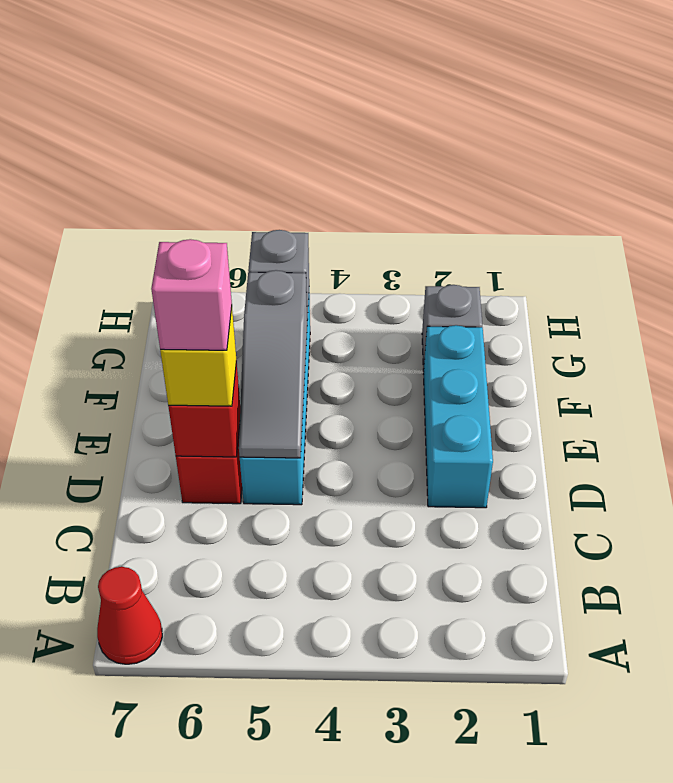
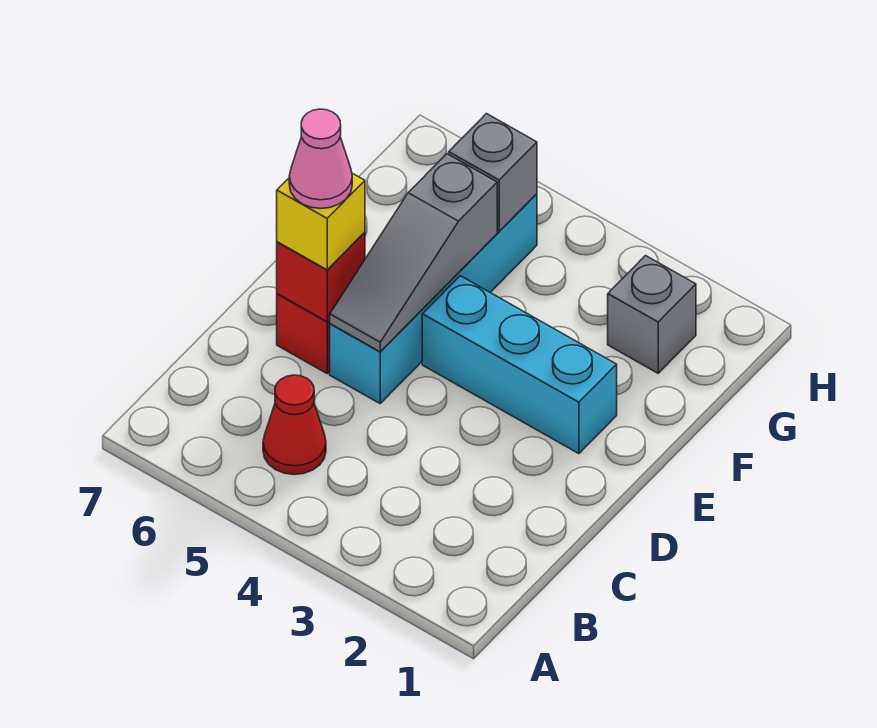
red cone A7 level 1 -> red cone B5 level 1
cyan brick D2:F2 level 1 -> cyan brick E2:E4 level 1
pink brick D6 level 4 -> pink cone D6 level 4

